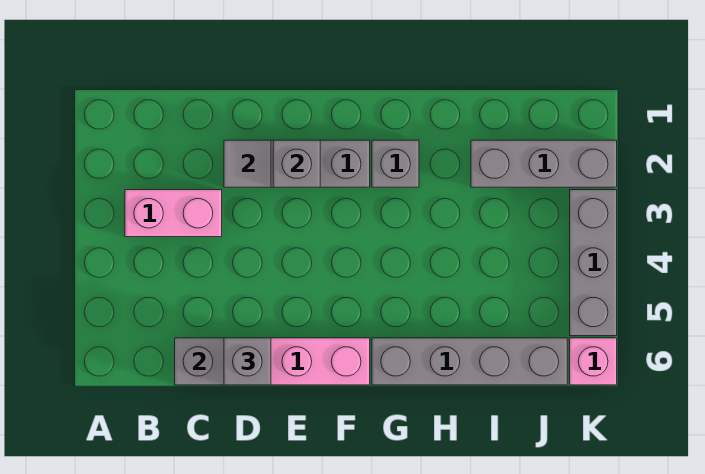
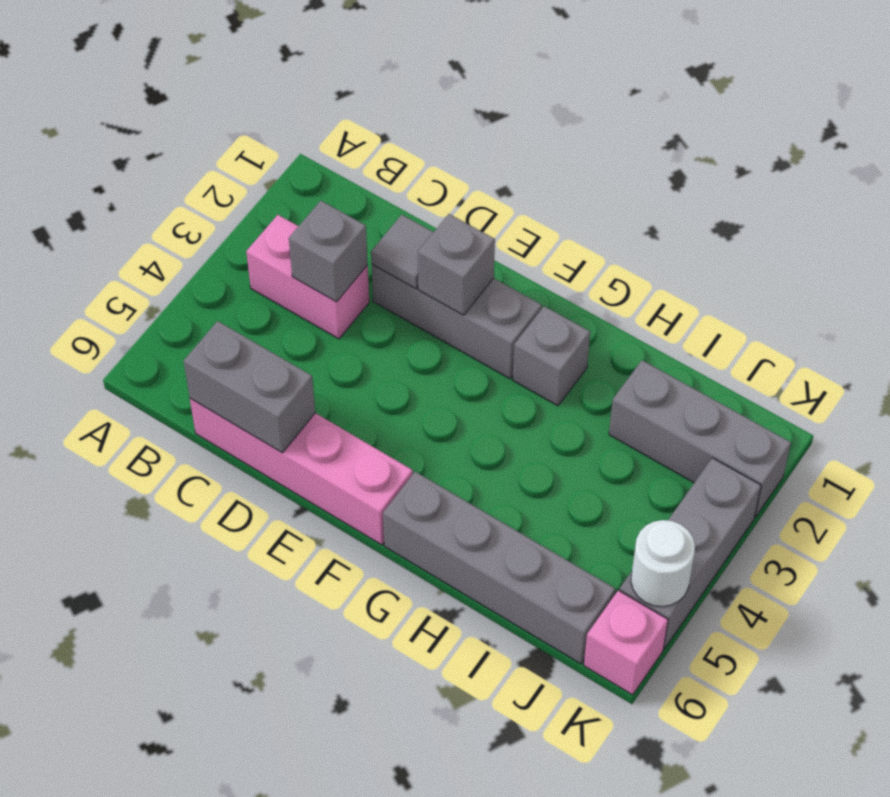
grey brick D6 level 3 -> grey brick C3 level 2
none -> white round brick K5 level 2

